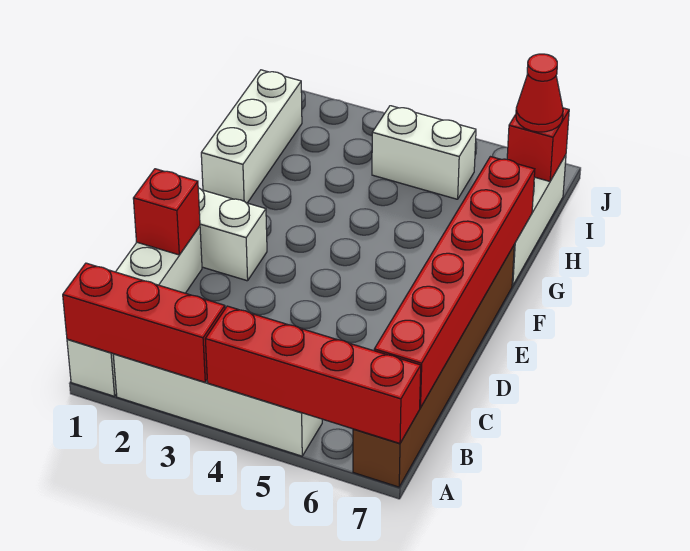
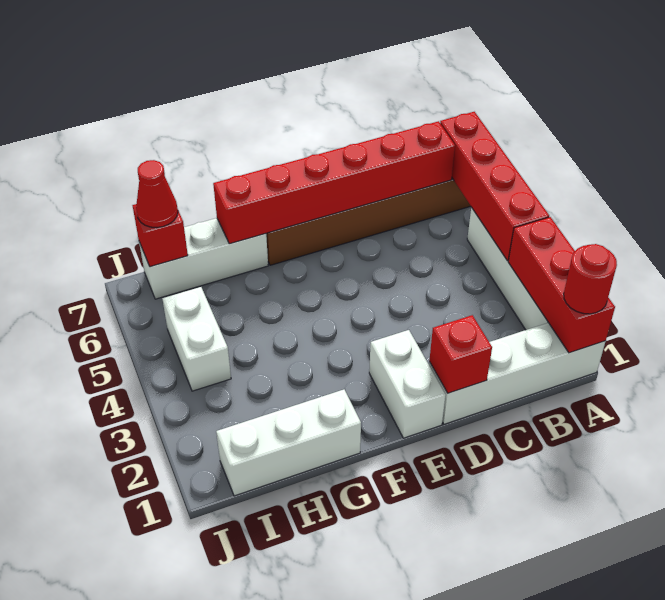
none -> red round brick A1 level 3

